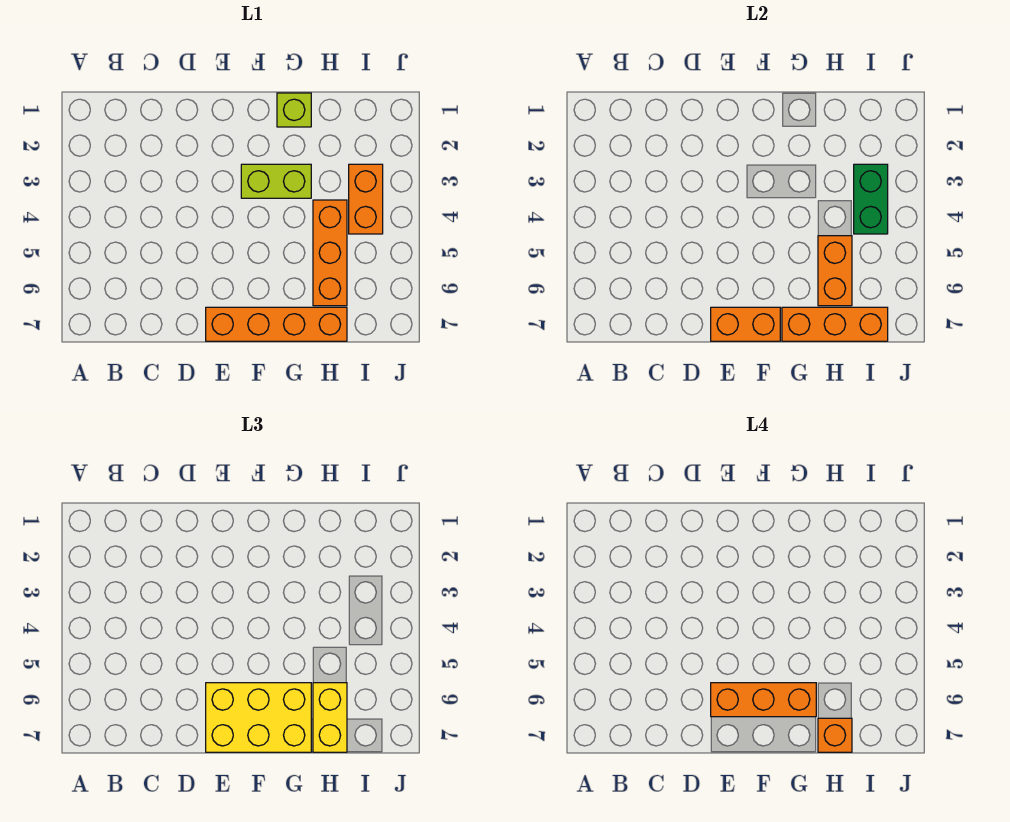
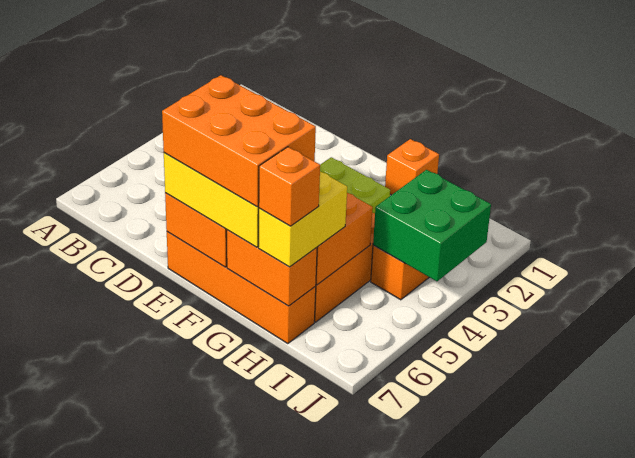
orange brick E6:G6 level 4 -> orange brick E6:G7 level 4
lime brick G1 level 1 -> orange brick G1 level 1
orange brick G7:I7 level 2 -> orange brick G7:H7 level 2
green brick I3:I4 level 2 -> green brick I3:J4 level 2

